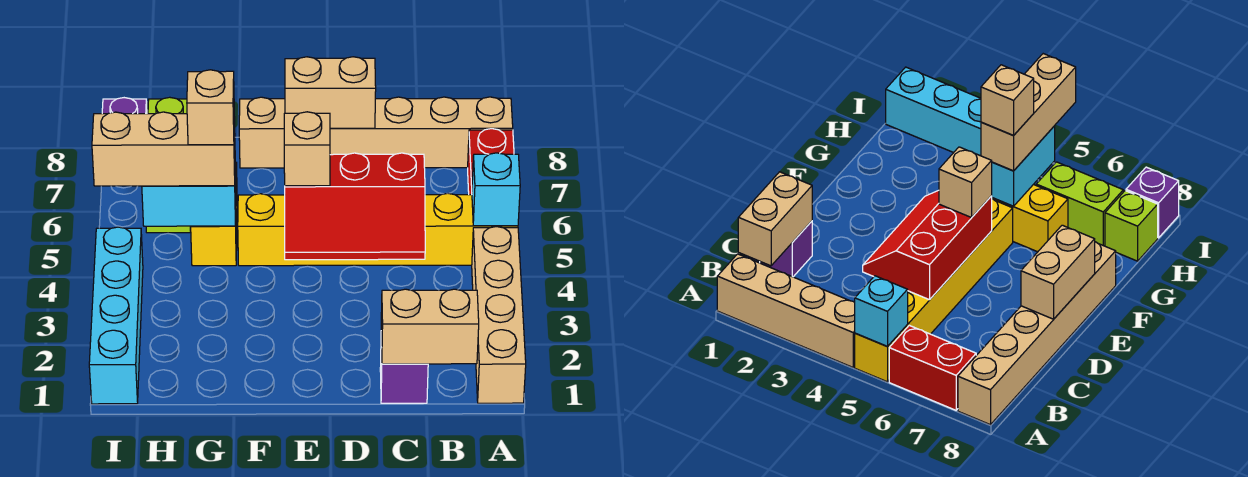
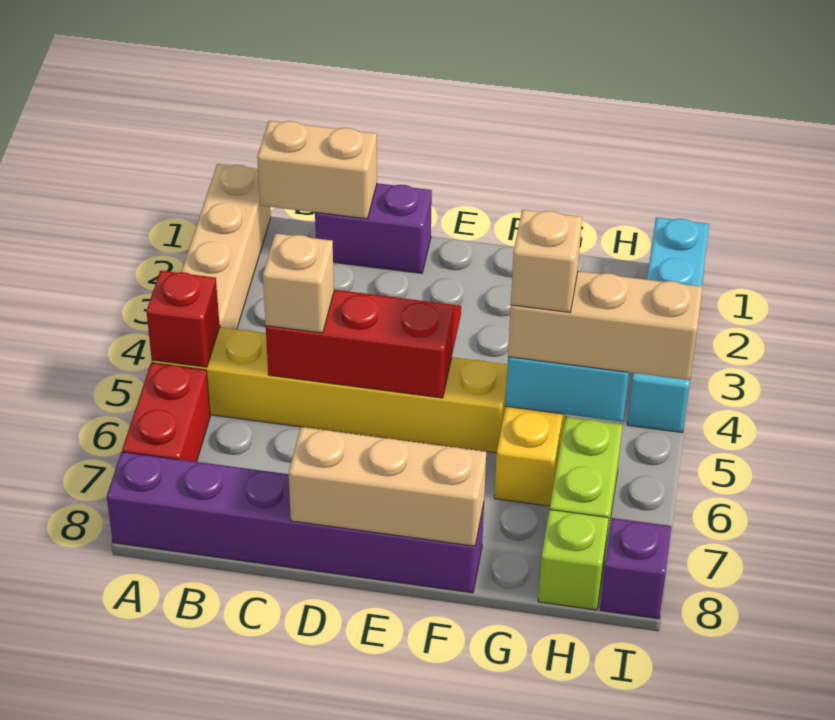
cyan brick A5 level 2 -> red brick A5 level 2
tan brick A8:F8 level 1 -> purple brick A8:F8 level 1
purple brick C1 level 1 -> purple brick C1:D1 level 1
tan brick D8:E8 level 2 -> tan brick D8:F8 level 2
tan brick E5 level 3 -> tan brick C5 level 3

